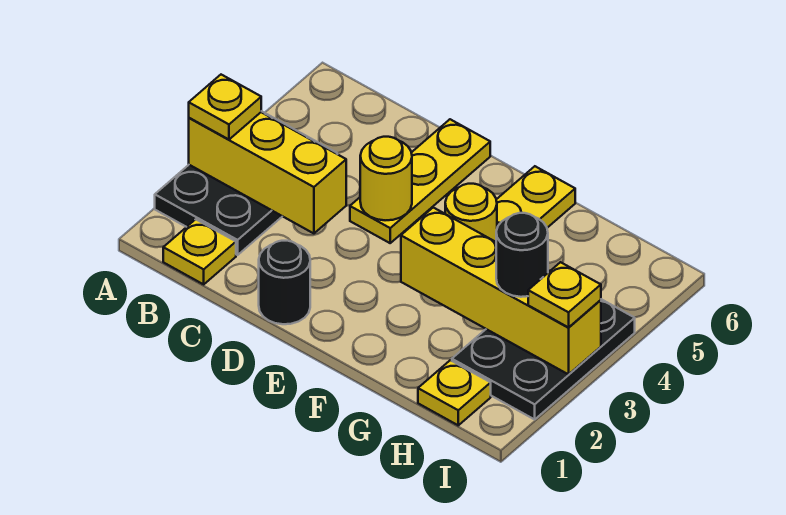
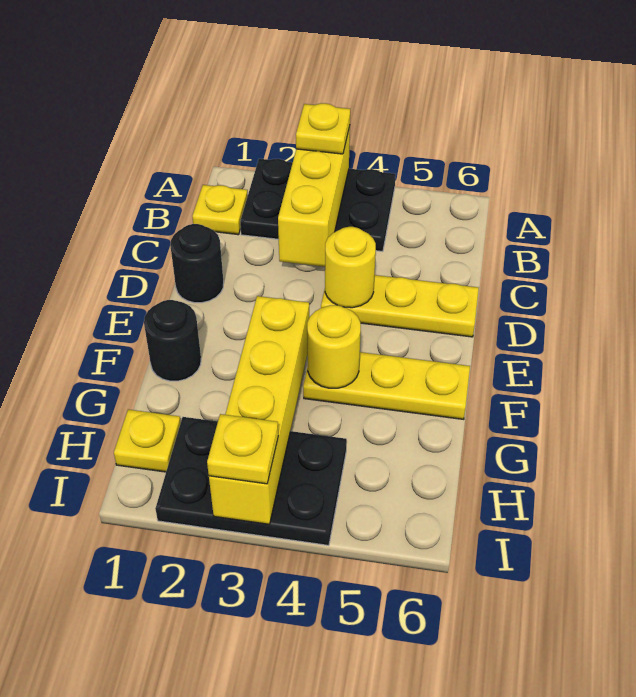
black round brick H3 level 3 -> black round brick F1 level 1

